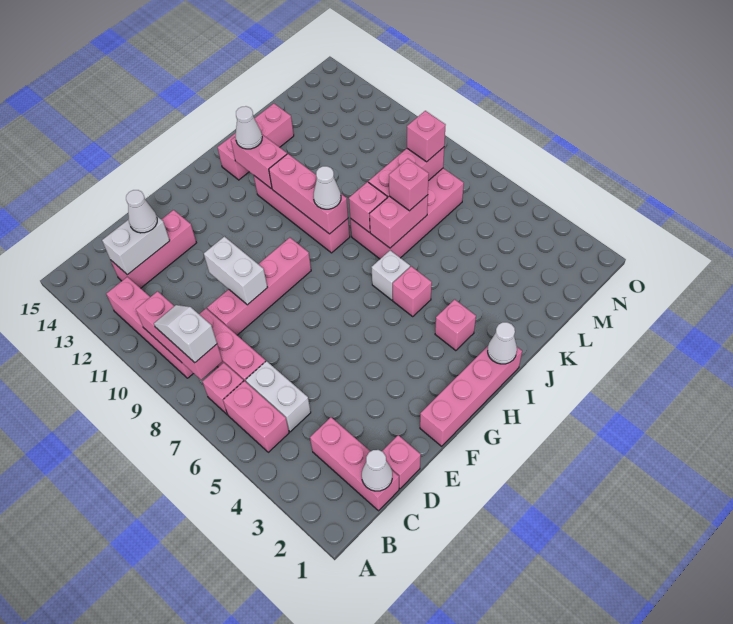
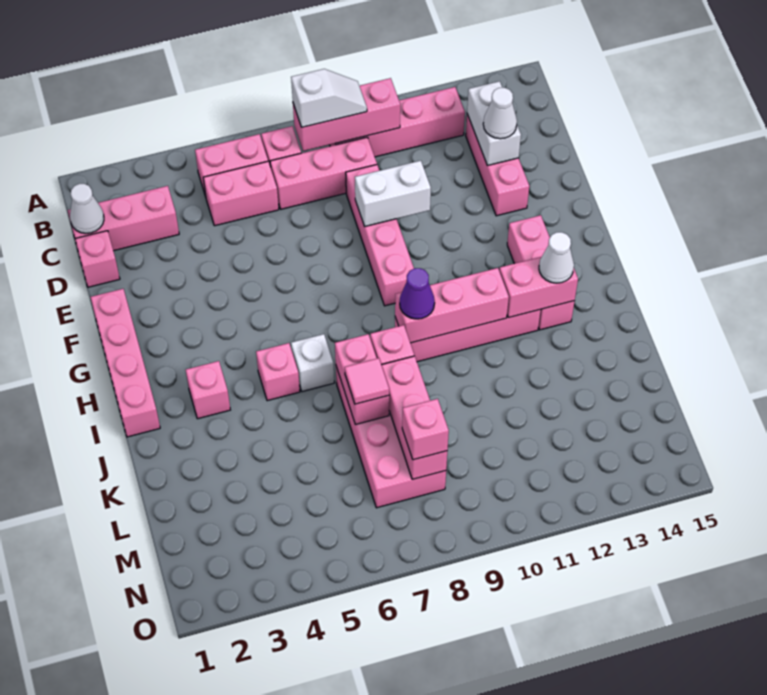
white brick C5:C6 level 1 -> pink brick C5:C6 level 1
white cone I1 level 2 -> none
white cone I9 level 3 -> purple cone I9 level 3
pink brick I14:K14 level 1 -> pink brick G13:I13 level 1
pink brick K7 level 3 -> pink tile K7 level 3

